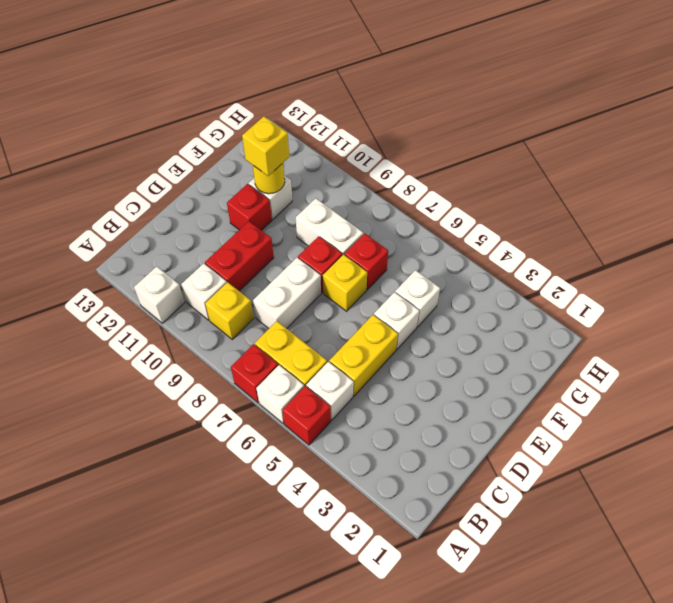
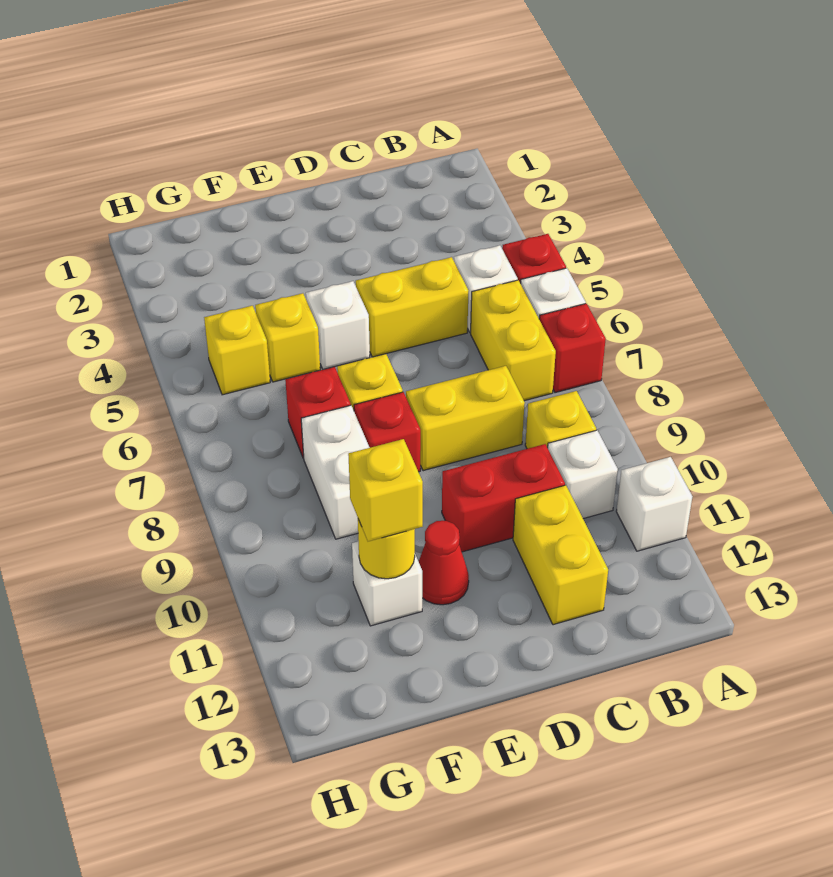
white brick C8:D8 level 1 -> yellow brick C8:D8 level 1
none -> yellow brick C11:C12 level 1
red brick E11 level 1 -> red cone E11 level 1
white brick F5 level 1 -> yellow brick F5 level 1
none -> yellow brick G5 level 1

